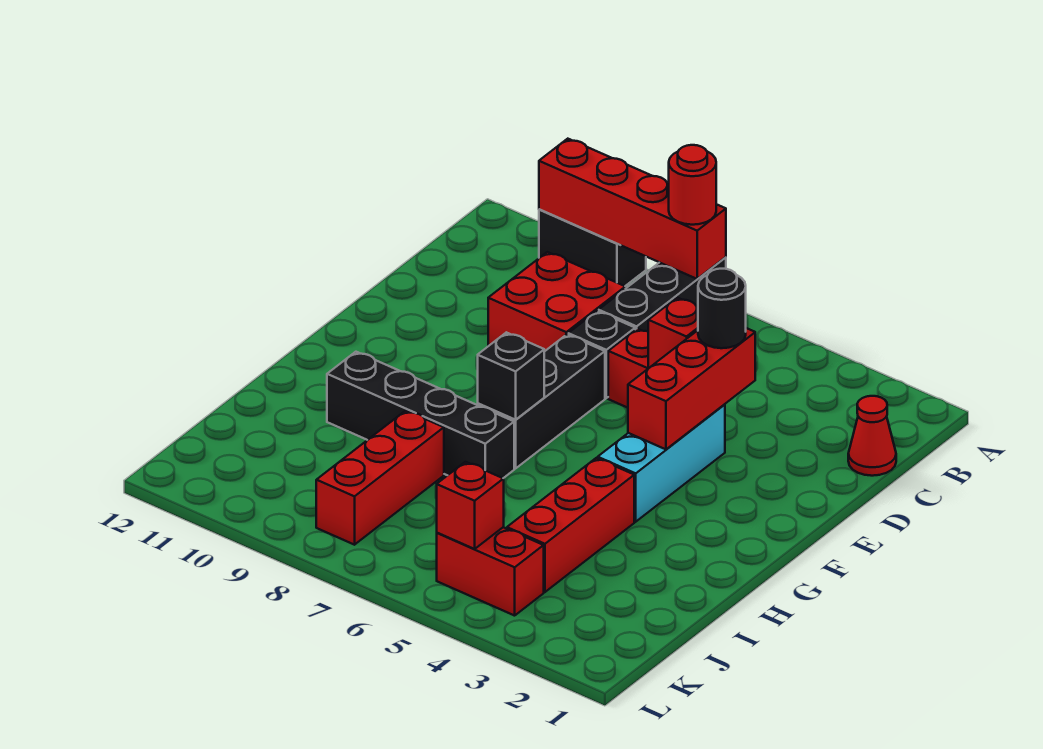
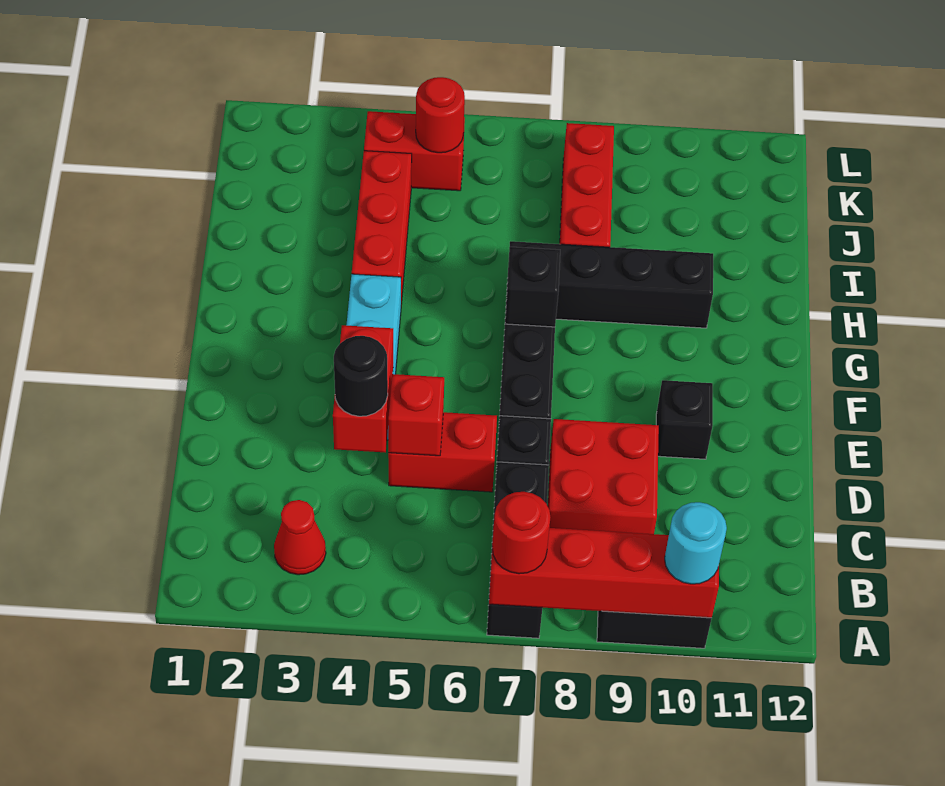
none -> cyan round brick A10 level 3
red cone C1 level 1 -> red cone B3 level 1
red brick D4:F4 level 2 -> red brick D4:E4 level 2
none -> black brick E10 level 1
red brick K5 level 2 -> red round brick K5 level 2

